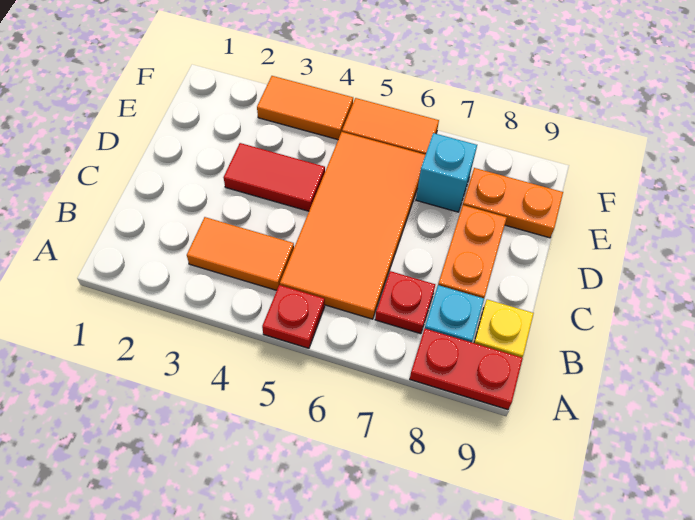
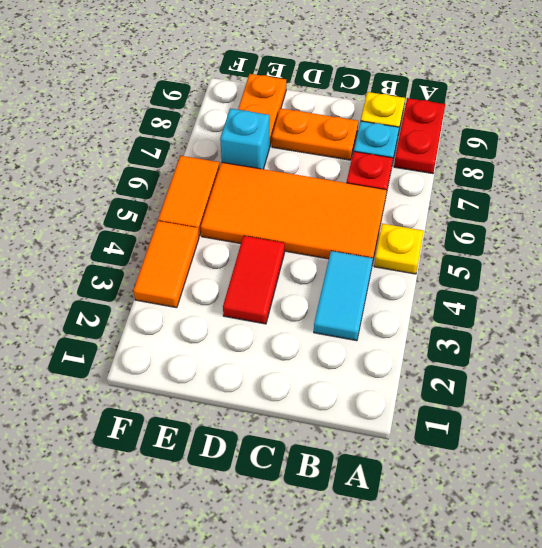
red plate A5 level 1 -> yellow plate A5 level 1
orange tile B3:B4 level 1 -> cyan tile B3:B4 level 1

